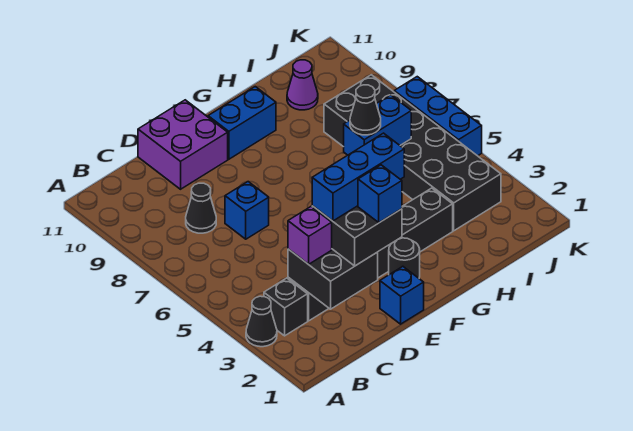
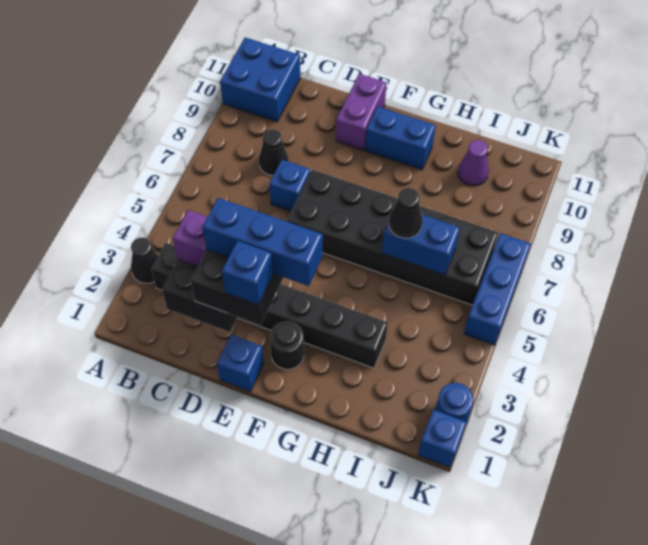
none -> blue brick A10:B11 level 1
purple brick D10:E11 level 1 -> purple brick E10:E11 level 1
black brick I3:J8 level 1 -> black brick E6:J7 level 1
none -> blue brick K1 level 1
none -> blue round brick K2 level 1

